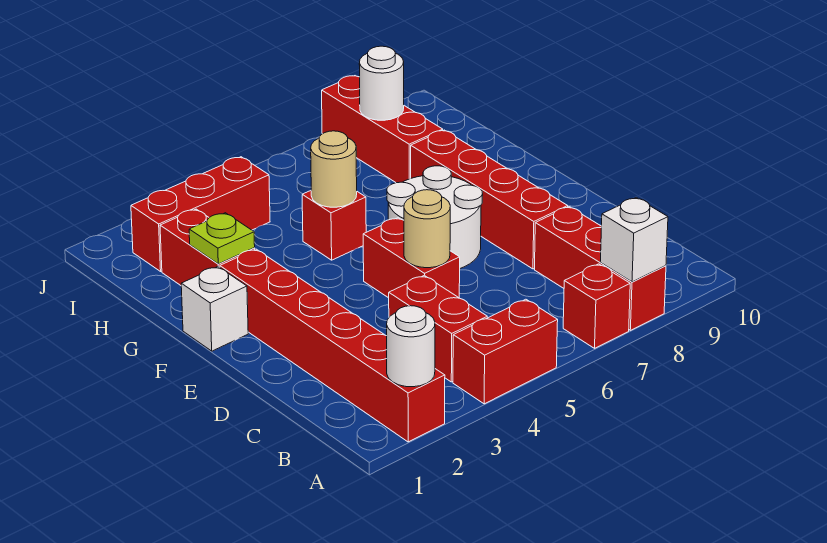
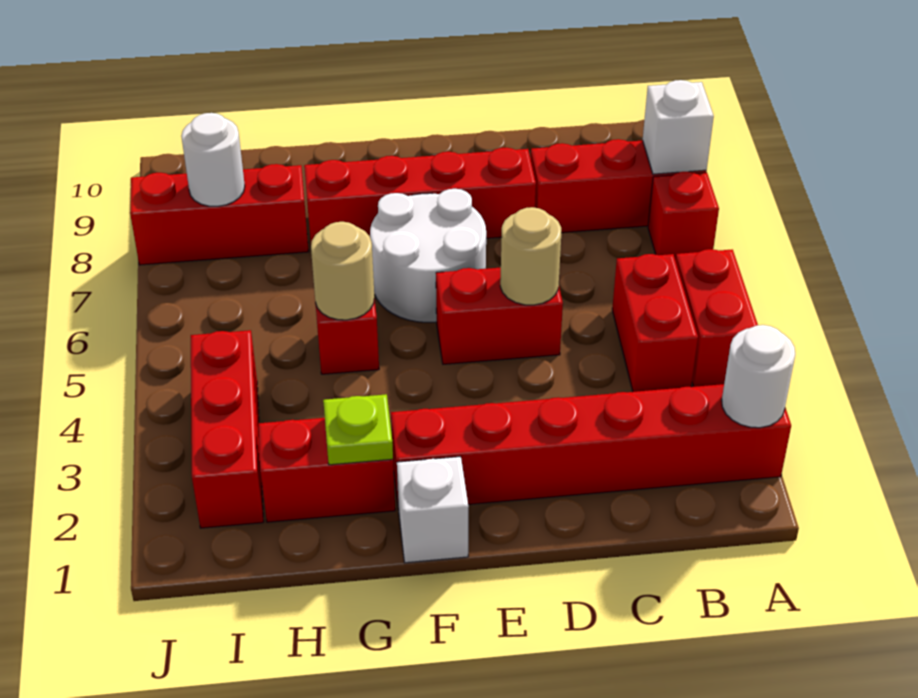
red brick B4:C4 level 1 -> red brick B4:B5 level 1

